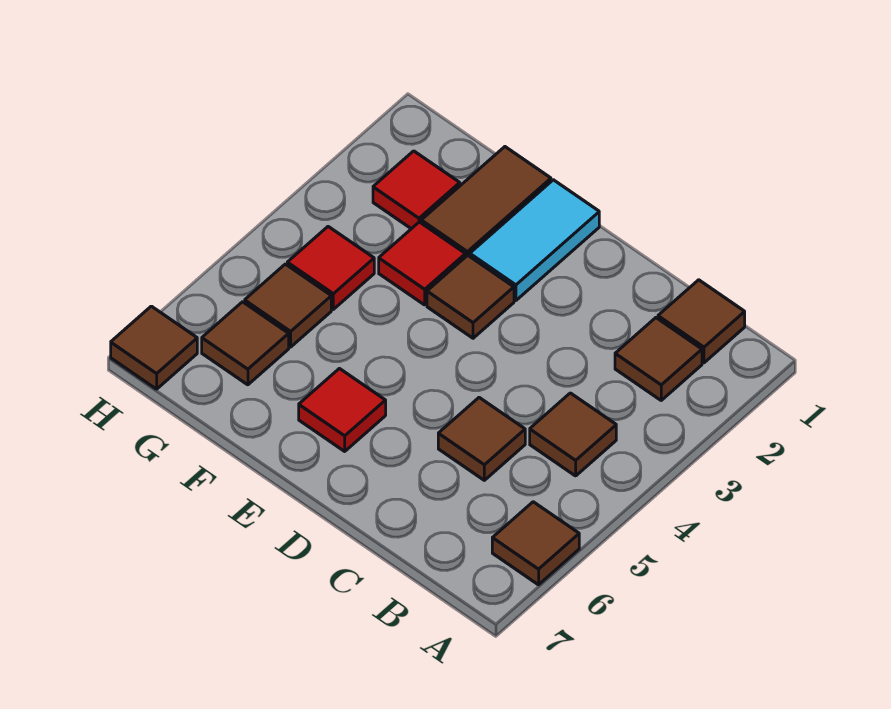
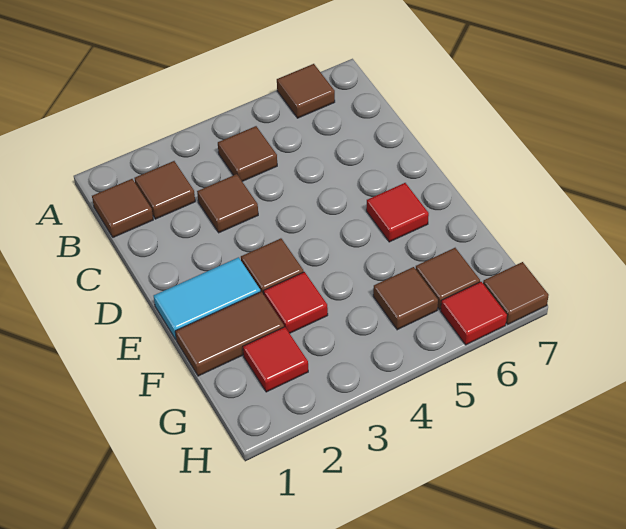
brown tile C5 level 1 -> brown tile C3 level 1
red tile G4 level 1 -> red tile H6 level 1

